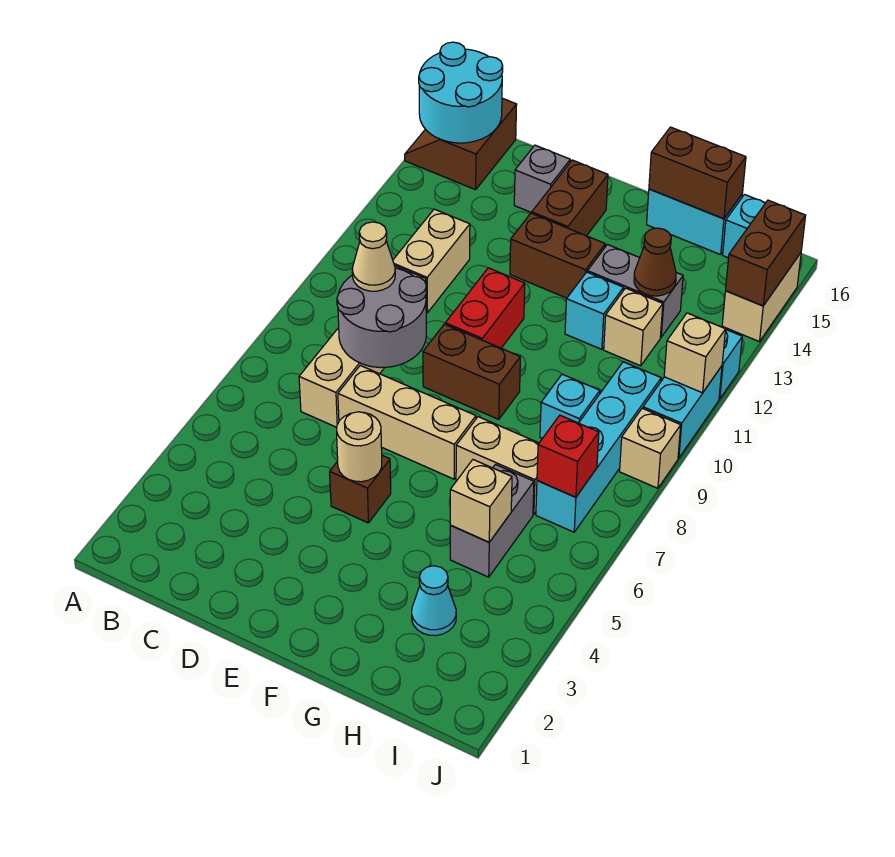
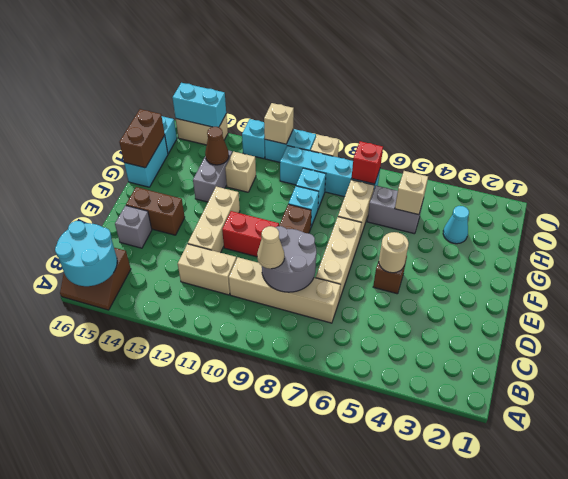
none -> tan brick D12:F12 level 1
brown brick E13:F13 level 1 -> none
cyan brick G12 level 1 -> cyan brick G9 level 1
brown brick J14:J15 level 2 -> cyan brick J14:J15 level 2

